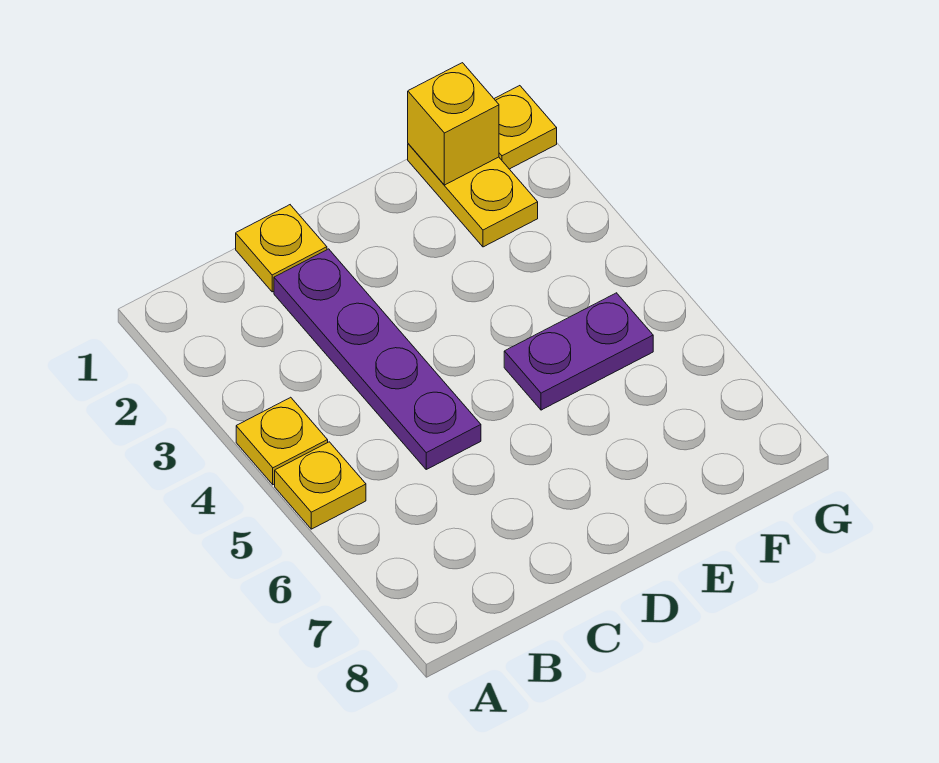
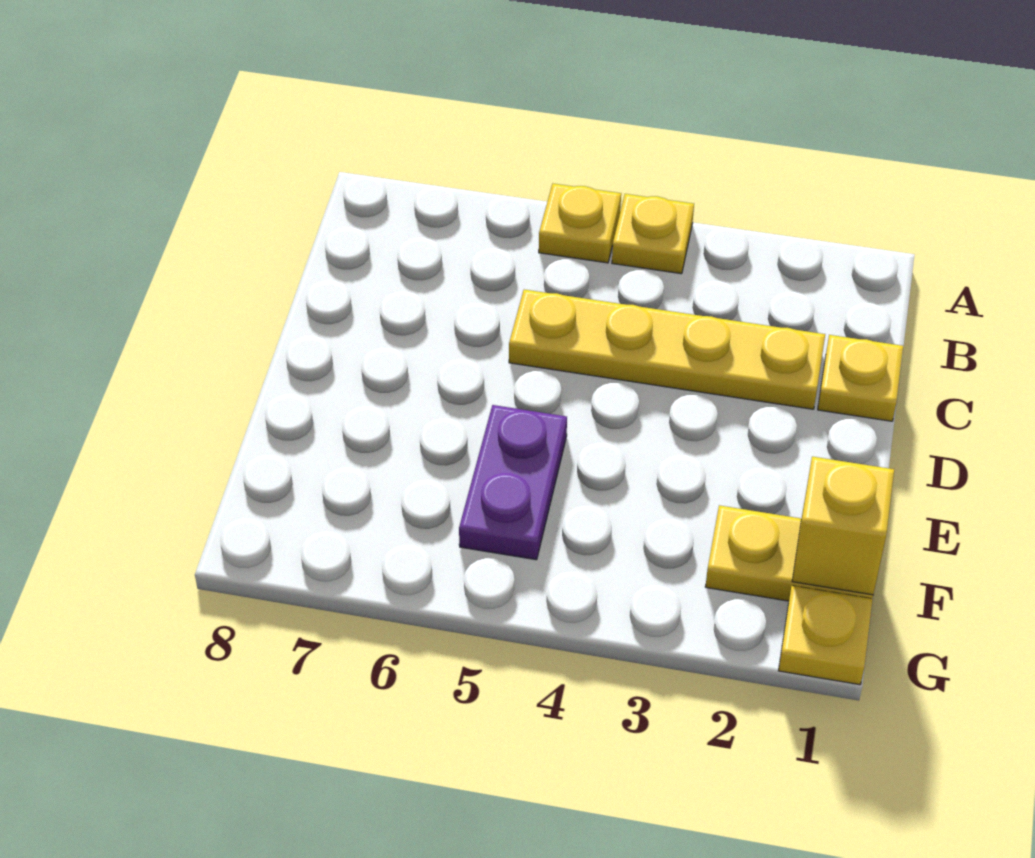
purple plate C2:C5 level 1 -> yellow plate C2:C5 level 1

